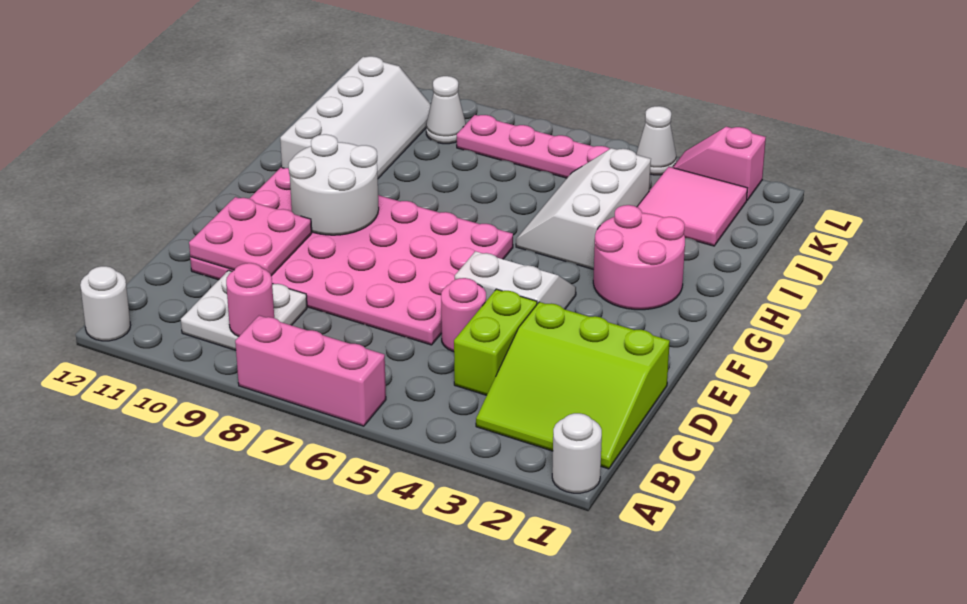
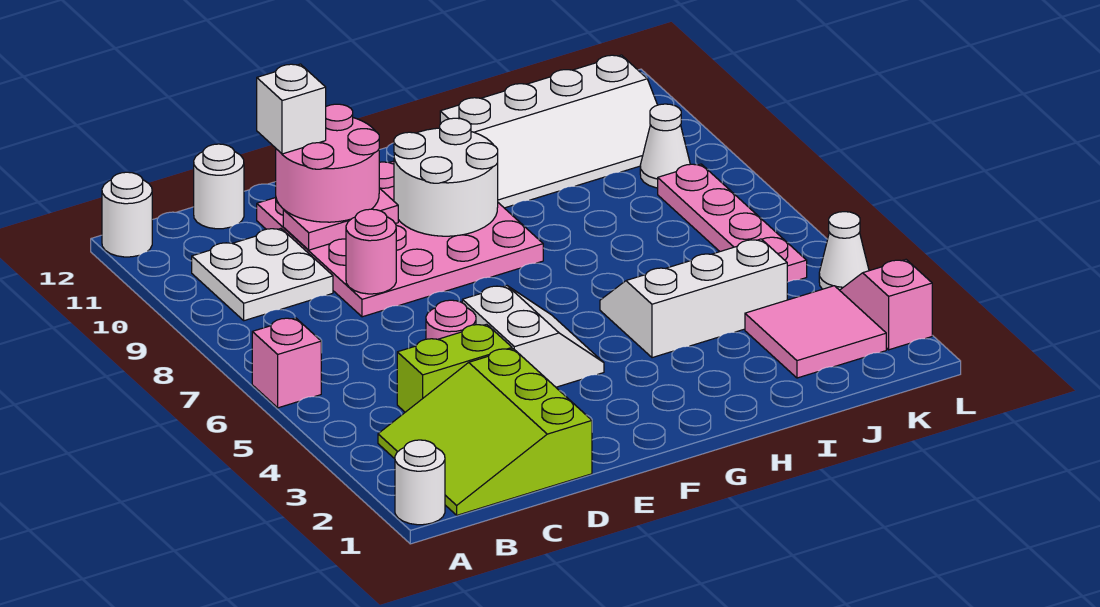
pink brick A6:A8 level 1 -> pink brick A6 level 1
pink round brick B9 level 2 -> pink round brick D8 level 2
none -> white round brick C12 level 1
pink plate D6:G11 level 1 -> pink plate D8:G11 level 1
pink plate D10:E11 level 2 -> pink plate D10:E10 level 2
none -> white brick D11 level 4
pink round brick G2:H3 level 1 -> pink round brick D10:E11 level 3

